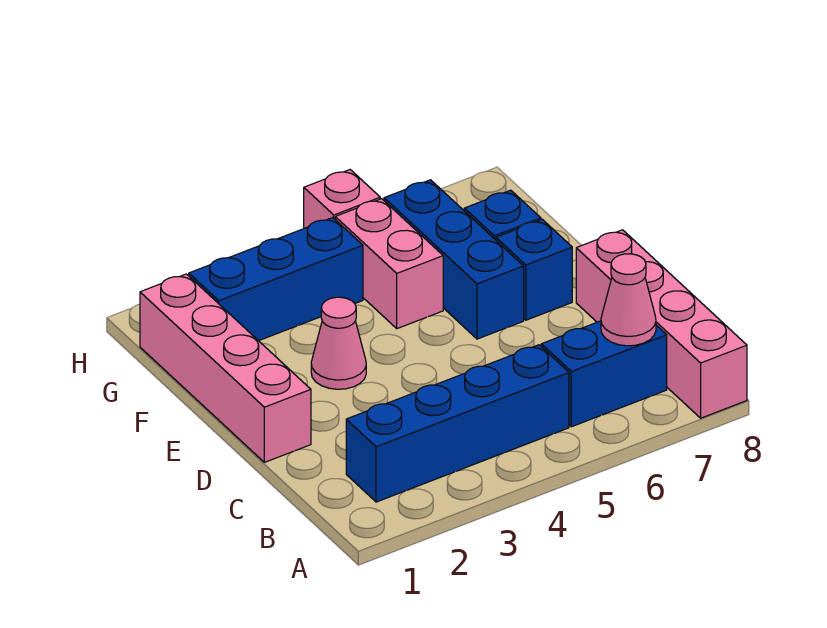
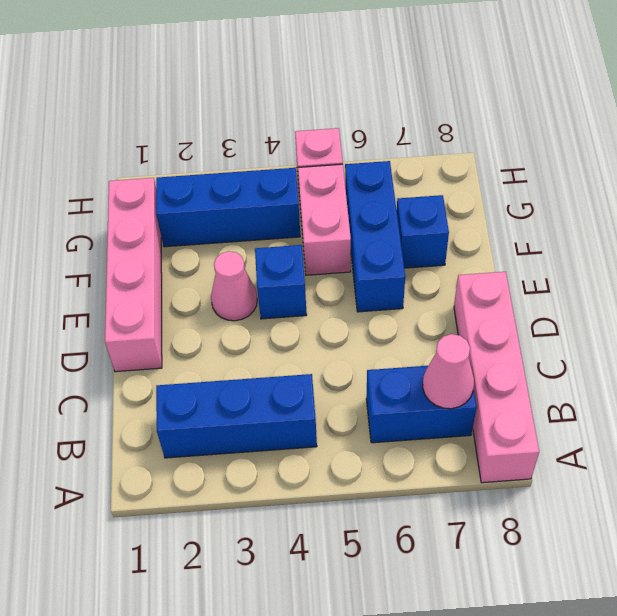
blue brick B2:B5 level 1 -> blue brick B2:B4 level 1
blue brick E7 level 1 -> blue brick E4 level 1

